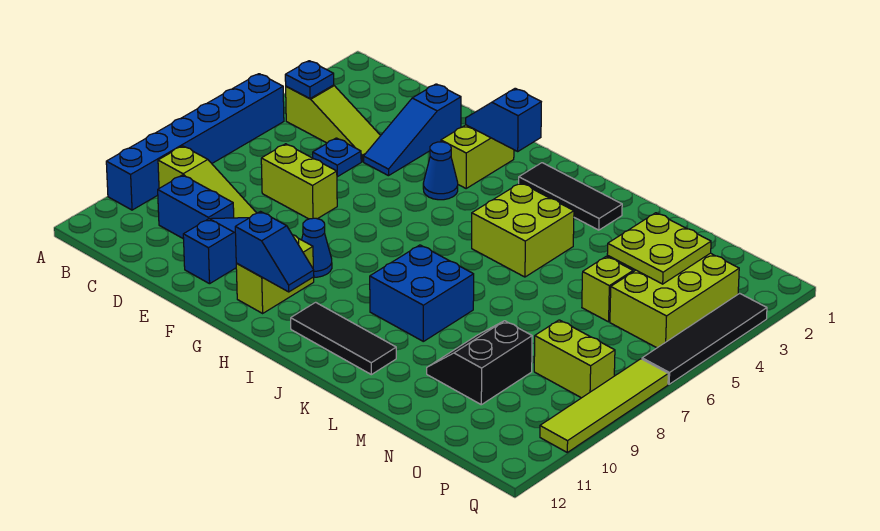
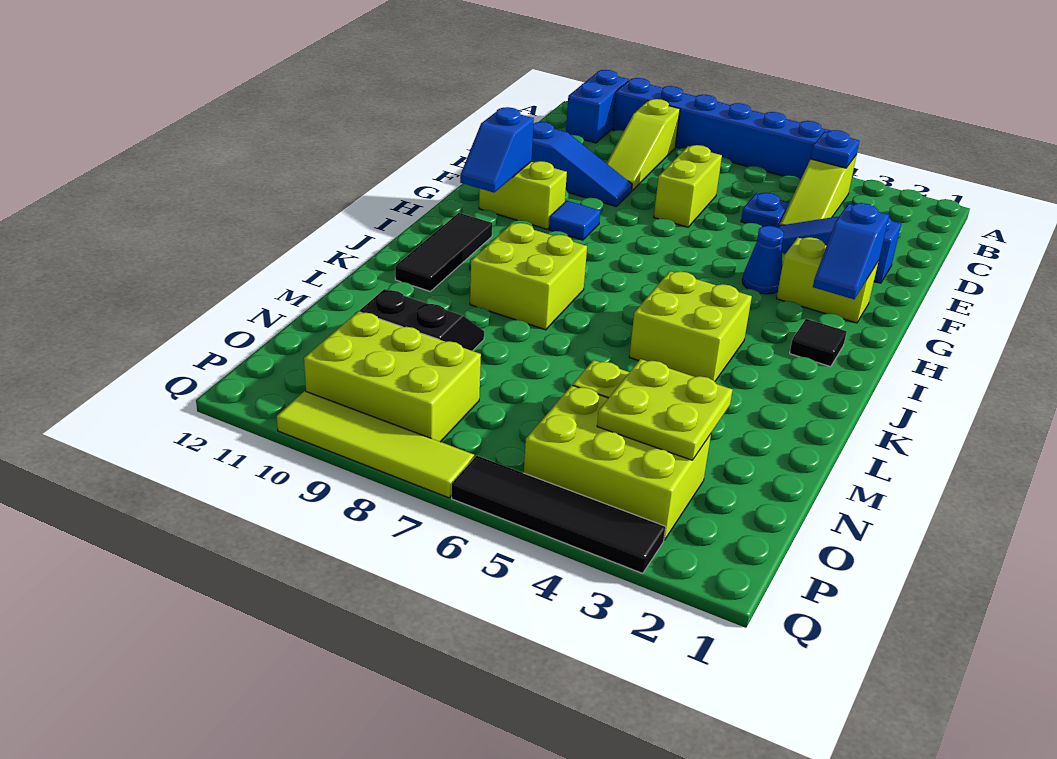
blue brick C10:D10 level 1 -> blue brick A11:B11 level 1
blue slope G2:H2 level 2 top H -> blue slope G2:H2 level 2 top G
blue cone G9 level 1 -> blue tile G9 level 1
black tile I2:K2 level 1 -> black tile I2 level 1
blue brick J8:K9 level 1 -> lime brick J8:K9 level 1
lime brick O8:P8 level 1 -> lime brick O8:P10 level 1

